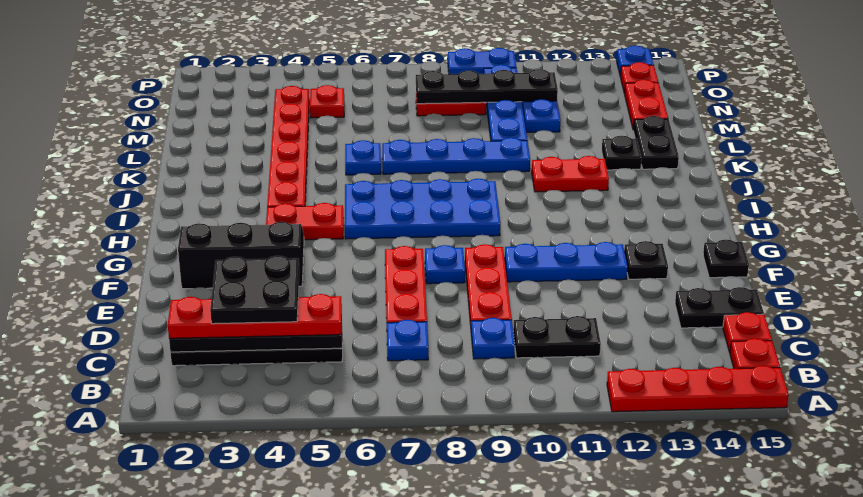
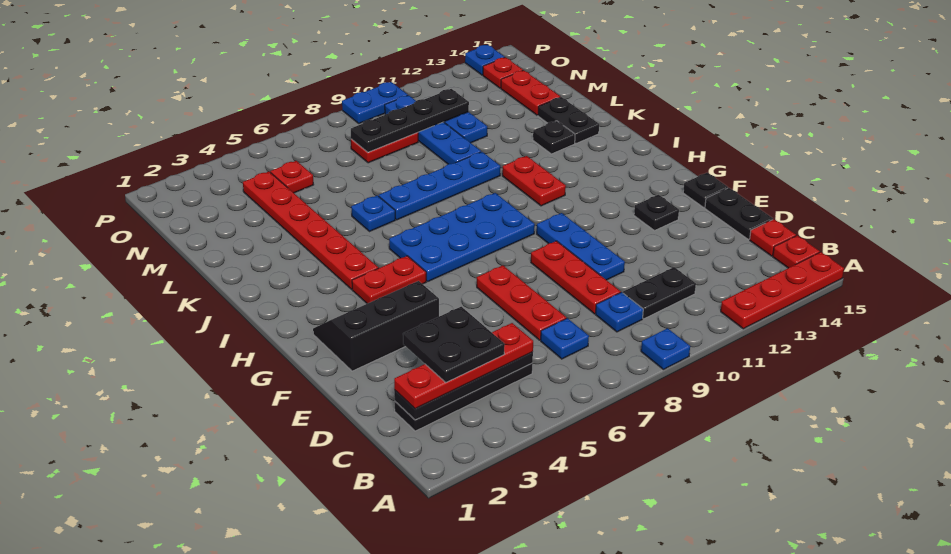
black plate D14:D15 level 1 -> black plate D15:E15 level 1
blue plate F8 level 1 -> blue plate A9 level 1
blue plate F10:F12 level 1 -> blue plate E10:G10 level 1
red plate J11:J12 level 1 -> red plate I11:J11 level 1

